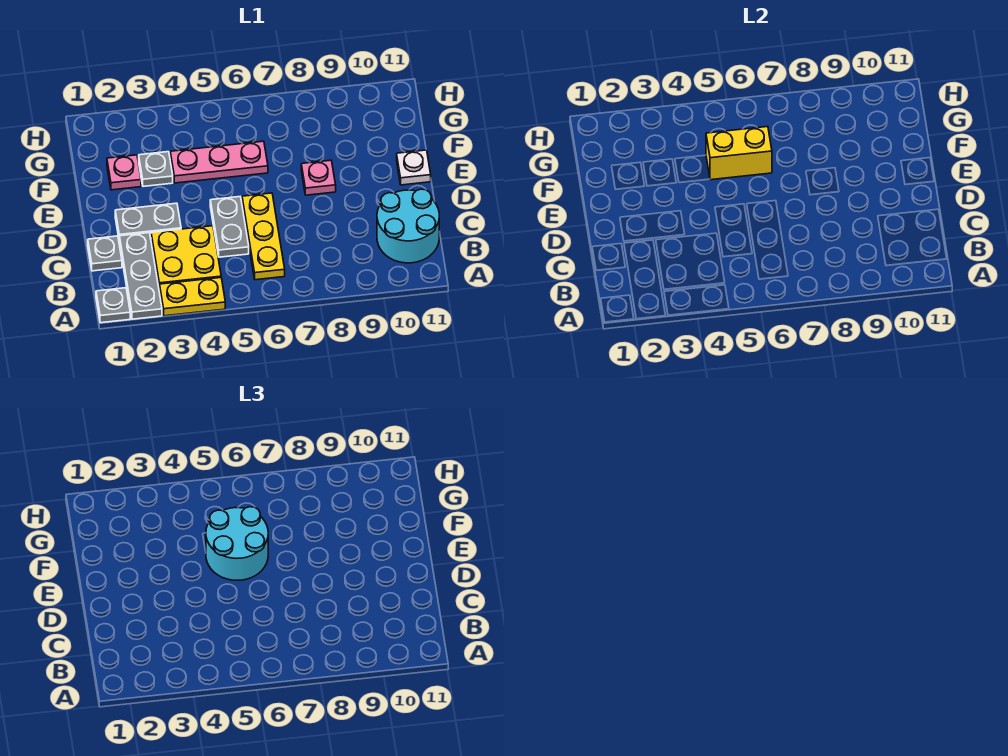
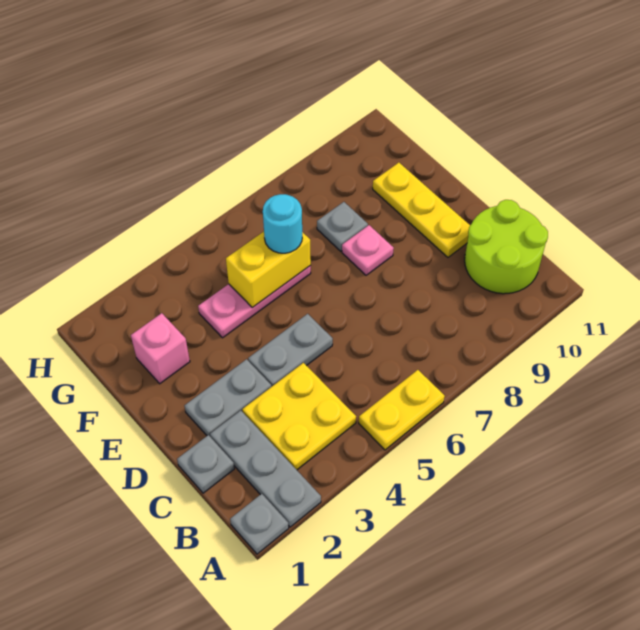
yellow plate A3:A4 level 1 -> yellow plate A5:A6 level 1
yellow plate B6:D6 level 1 -> yellow plate D10:F10 level 1
cyan round brick B10:C11 level 1 -> lime round brick B10:C11 level 1
grey plate C5:D5 level 1 -> grey plate D4:D5 level 1
cyan round brick E5:F6 level 3 -> cyan round brick F6 level 3
white plate E11 level 1 -> none
pink plate F2 level 1 -> pink brick F2 level 1
grey plate F3 level 1 -> grey plate F8 level 1

